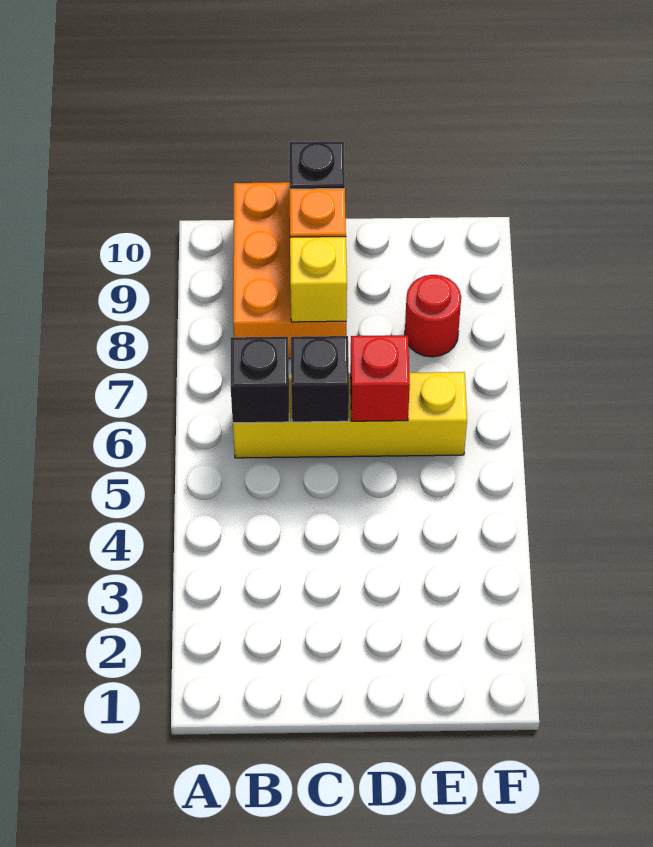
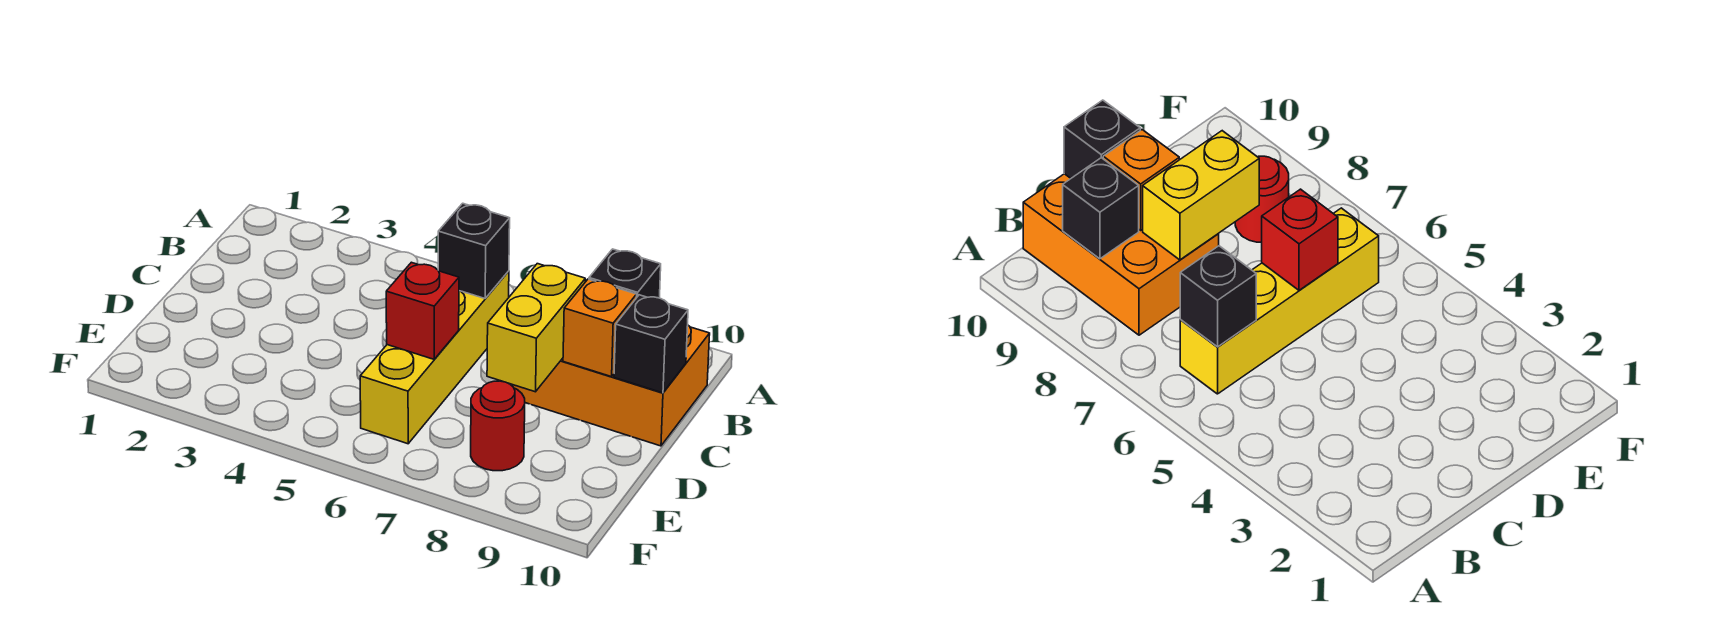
black brick C6 level 2 -> black brick B9 level 2
yellow brick C8 level 2 -> yellow brick C8:D8 level 2

